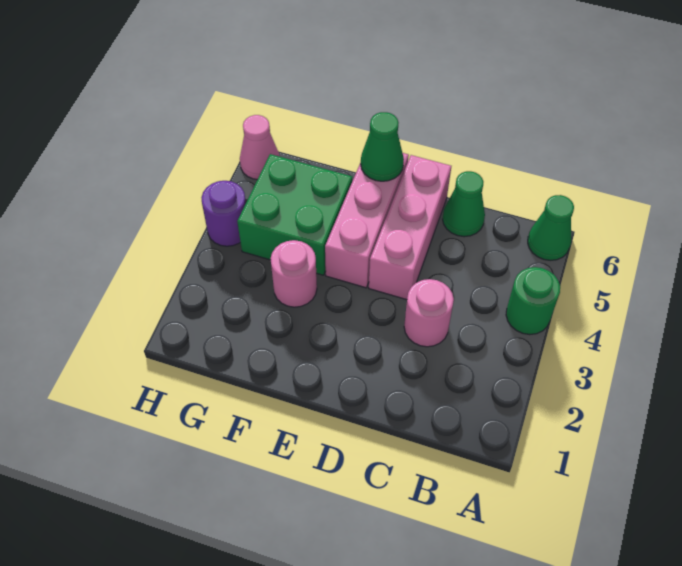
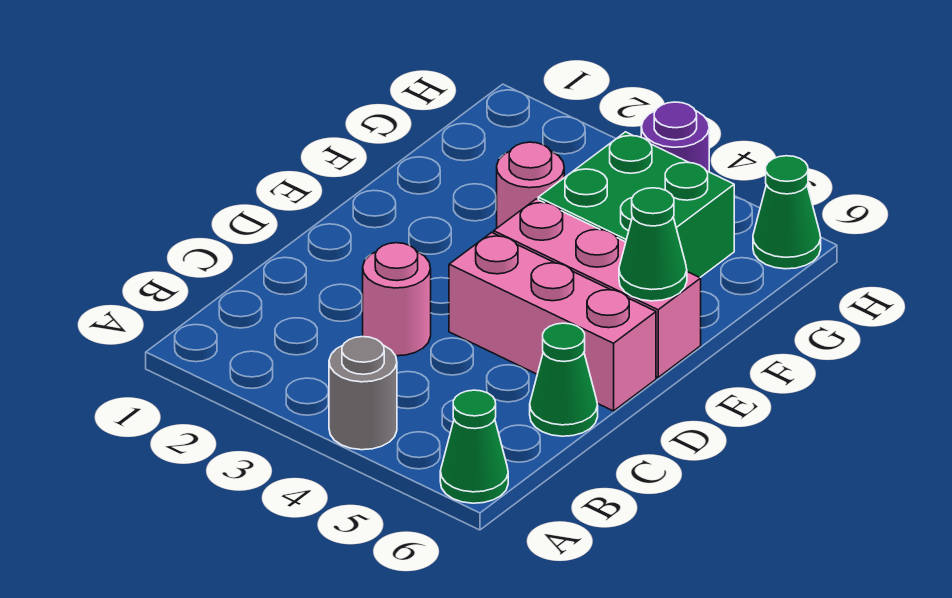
green round brick A4 level 1 -> grey round brick A4 level 1
pink cone H6 level 1 -> green cone H6 level 1

